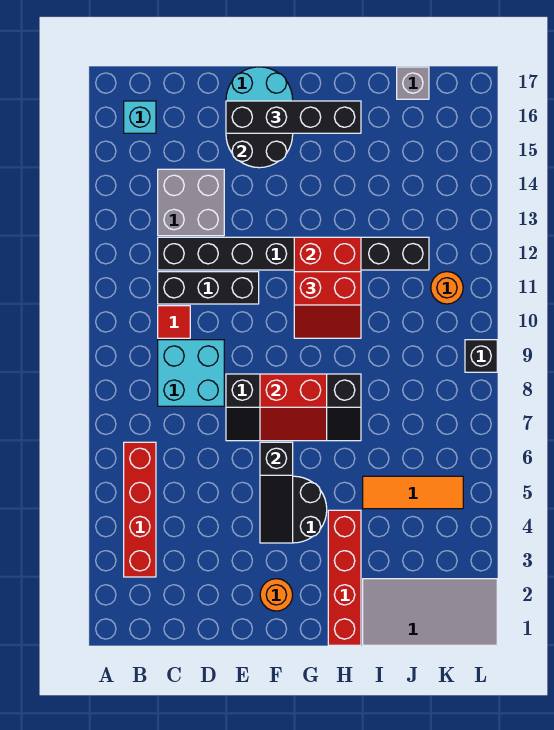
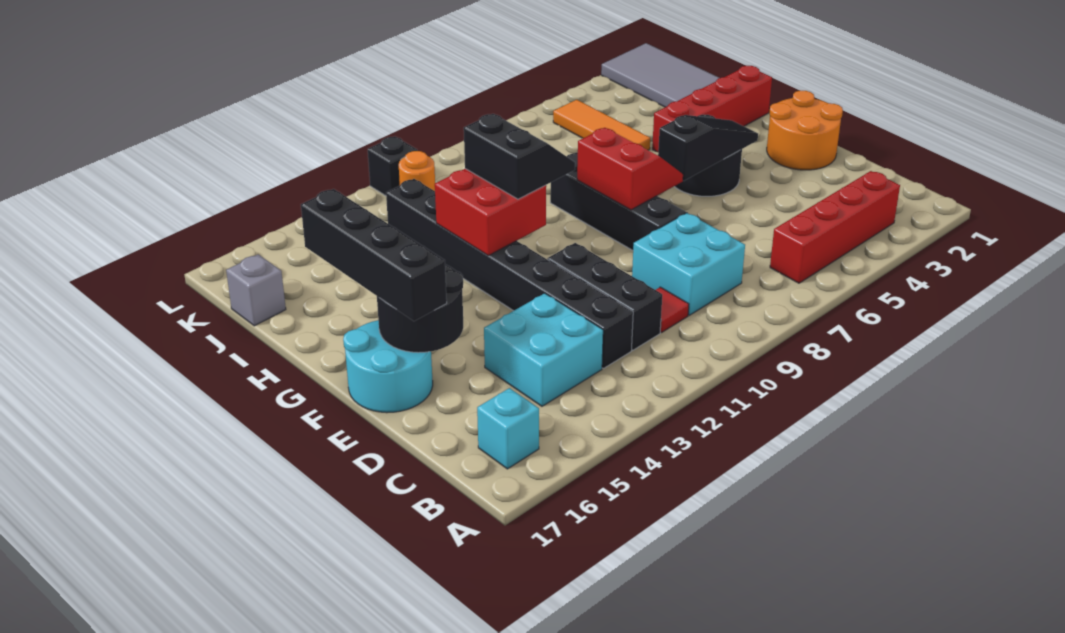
grey brick C13:D14 level 1 -> cyan brick C13:D14 level 1
orange round brick F2 level 1 -> orange round brick E1:F2 level 1
red slope G10:H11 level 3 top 11 -> black slope G10:H11 level 3 top 11
black brick L9 level 1 -> black brick L11 level 1

